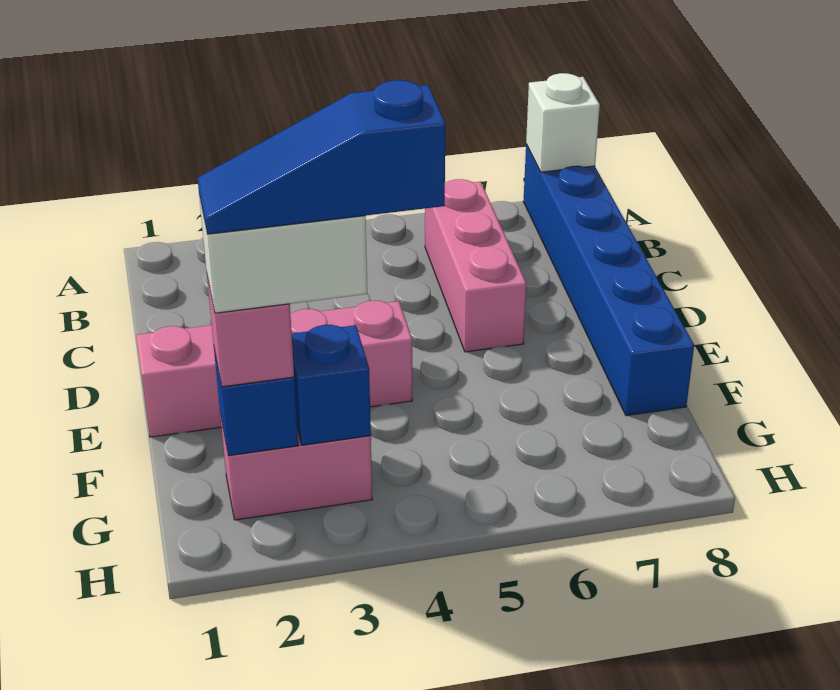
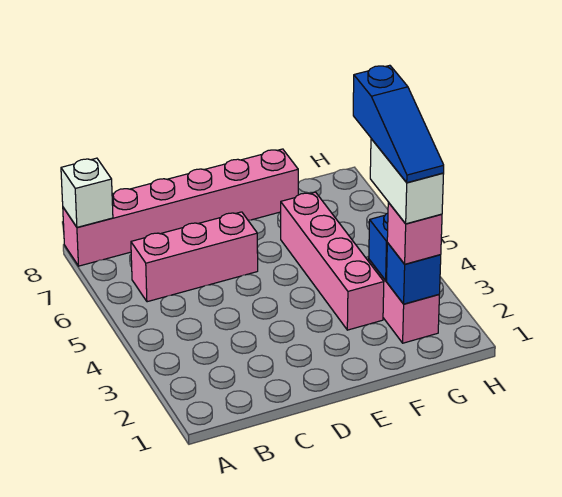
blue brick A8:F8 level 1 -> pink brick A8:F8 level 1
pink brick E1:E4 level 1 -> pink brick F3:F6 level 1

